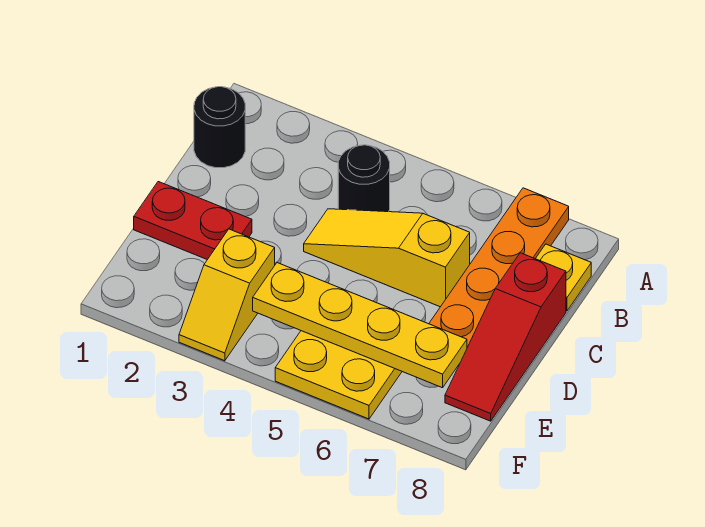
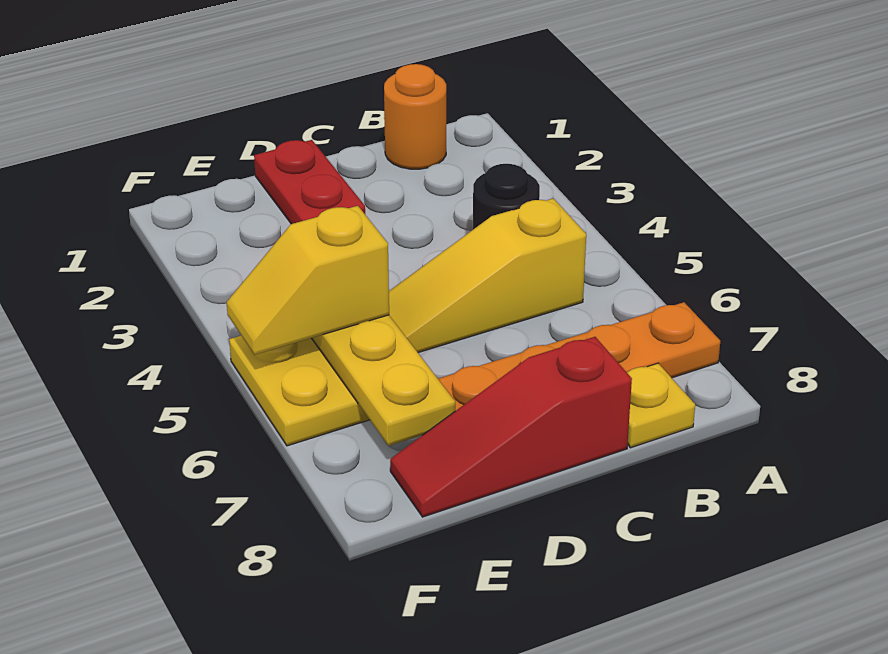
black round brick B1 level 1 -> orange round brick B1 level 1
yellow slope C4:C6 level 1 top 6 -> yellow slope B5:D5 level 1 top B
yellow slope E3:F3 level 1 top E -> yellow slope E5:F5 level 3 top E

